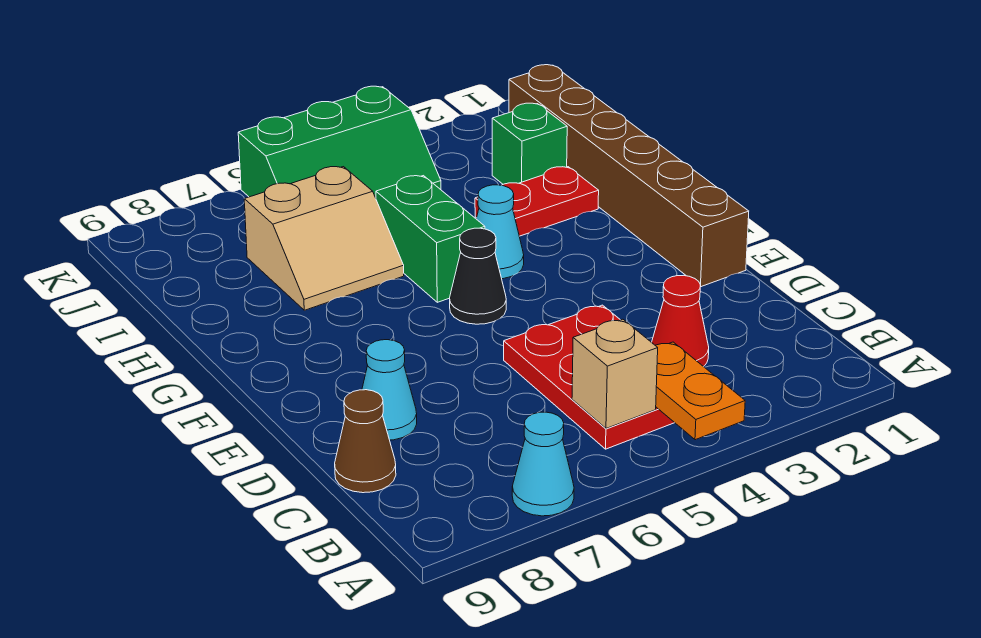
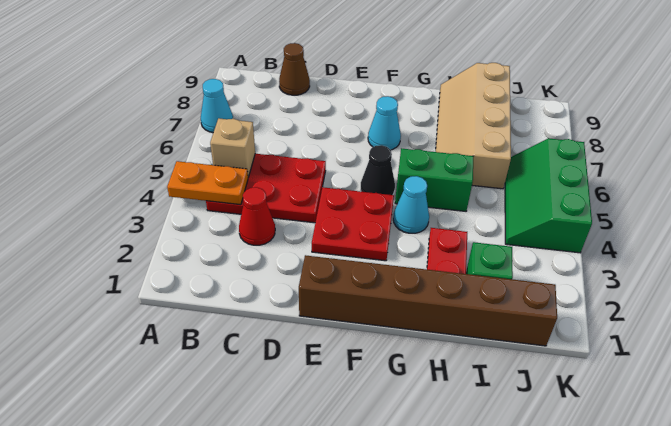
cyan cone D8 level 1 -> cyan cone F7 level 1
none -> red plate E3:F4 level 1
tan slope H6:I7 level 1 top I -> tan slope H6:I9 level 1 top I

